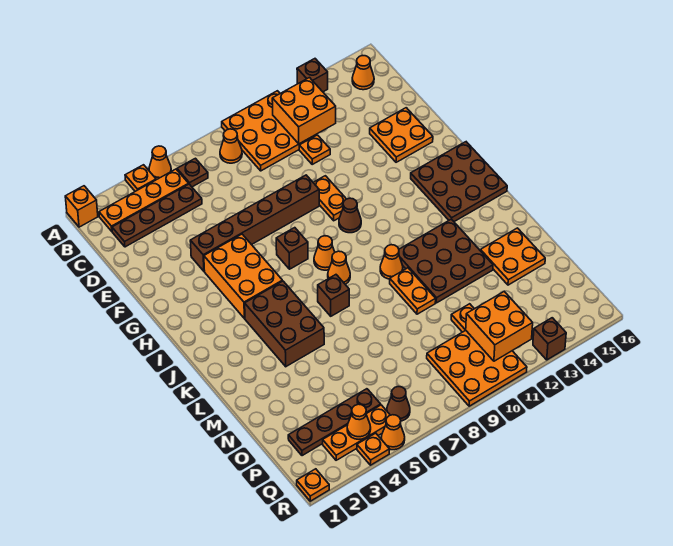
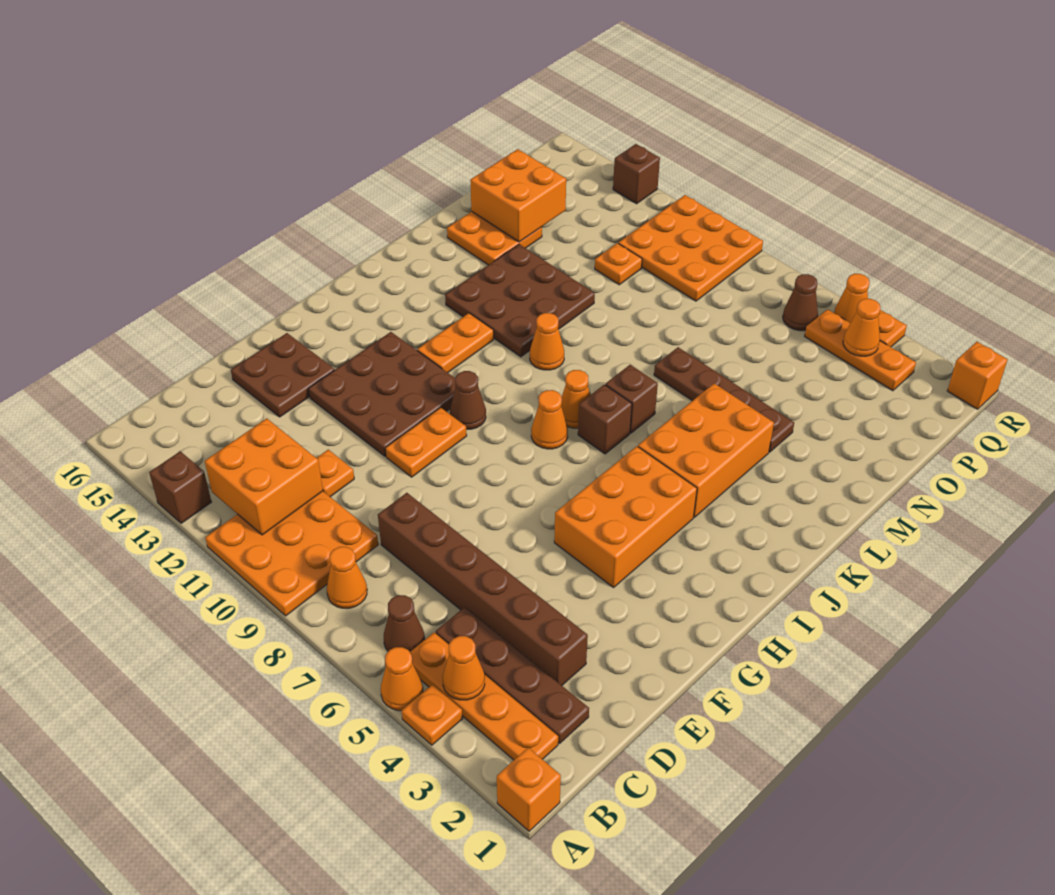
brown plate B6 level 1 -> brown cone B6 level 1
orange cone B15 level 1 -> orange cone B4 level 2
orange plate E14:F15 level 1 -> brown plate E14:F15 level 1
brown brick F4:F9 level 1 -> brown brick D3:D8 level 1
brown brick H7 level 1 -> brown brick J7 level 1
brown plate H14:J16 level 1 -> brown plate F11:H13 level 1
brown brick J4:L5 level 1 -> orange brick J4:L5 level 1
orange plate L10:M10 level 1 -> orange plate I12:J12 level 1
brown plate P2:P5 level 1 -> brown plate M4:M7 level 1
orange brick P11:Q12 level 2 -> orange brick N14:O15 level 2
orange plate R1 level 1 -> orange brick R1 level 1

